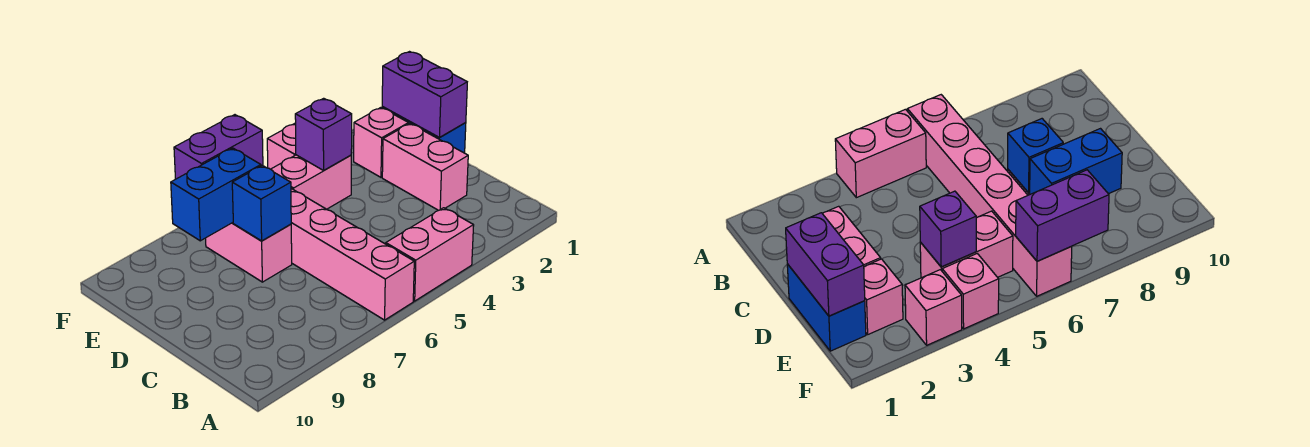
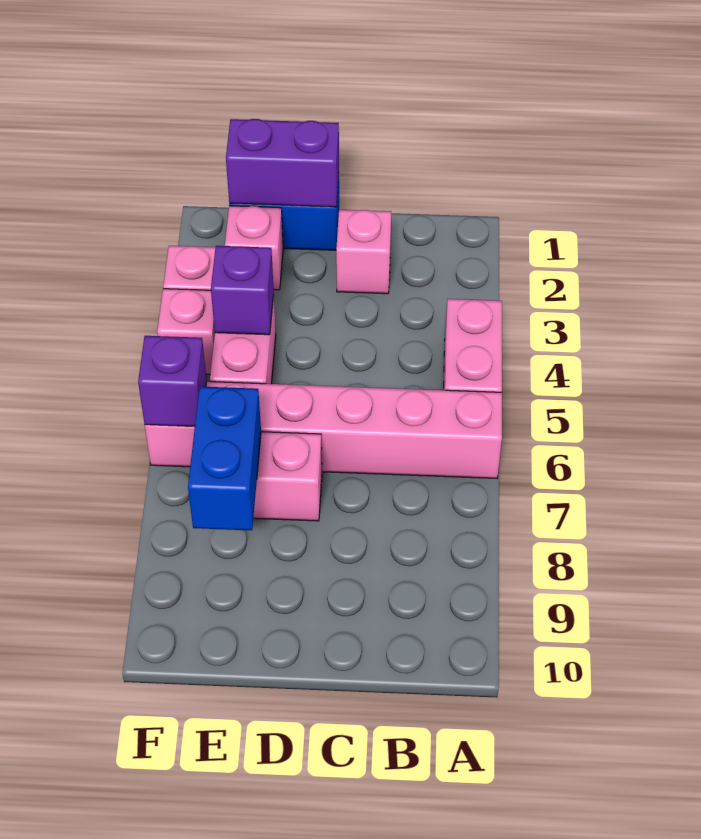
pink brick C2:D2 level 1 -> pink brick C2 level 1
blue brick D7 level 2 -> none
purple brick F6:F7 level 2 -> purple brick F6 level 2

